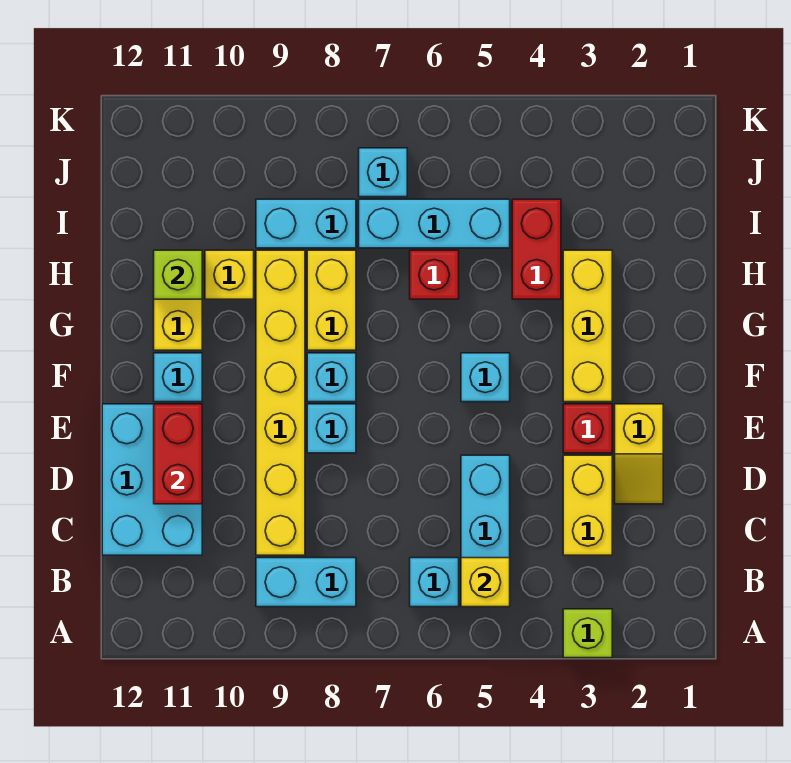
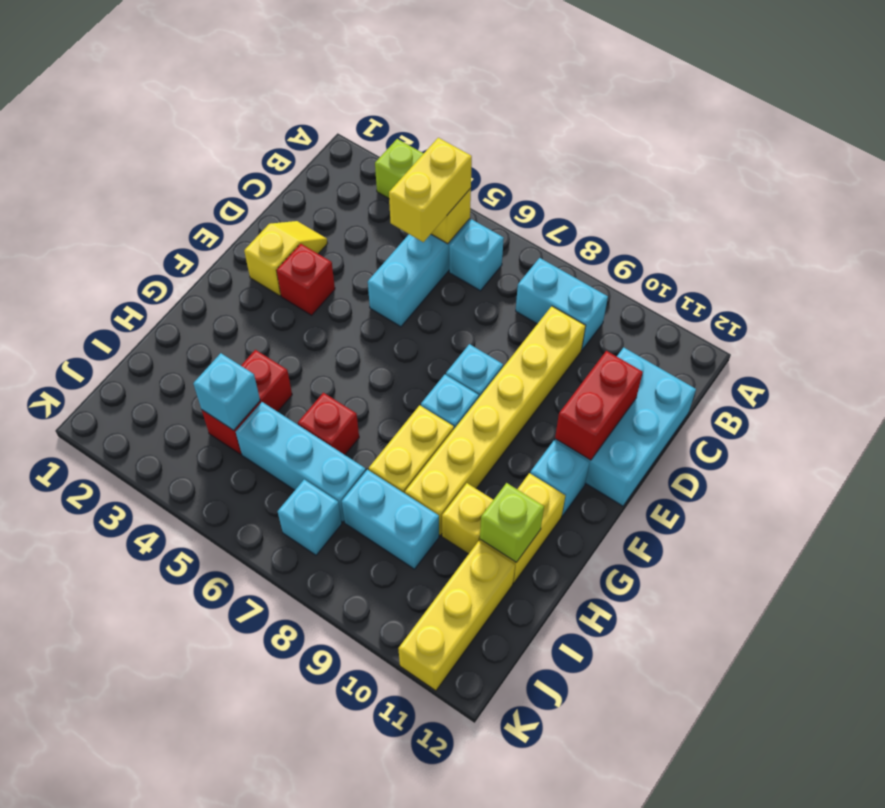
yellow brick C3:D3 level 1 -> yellow brick B5:C5 level 3
yellow brick F3:H3 level 1 -> yellow brick I11:K11 level 1
cyan brick F5 level 1 -> cyan brick I4 level 2

